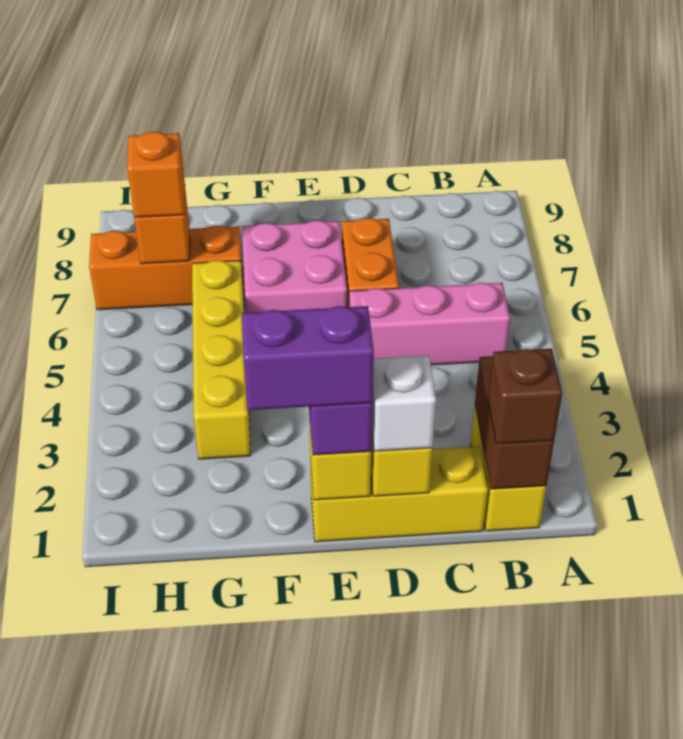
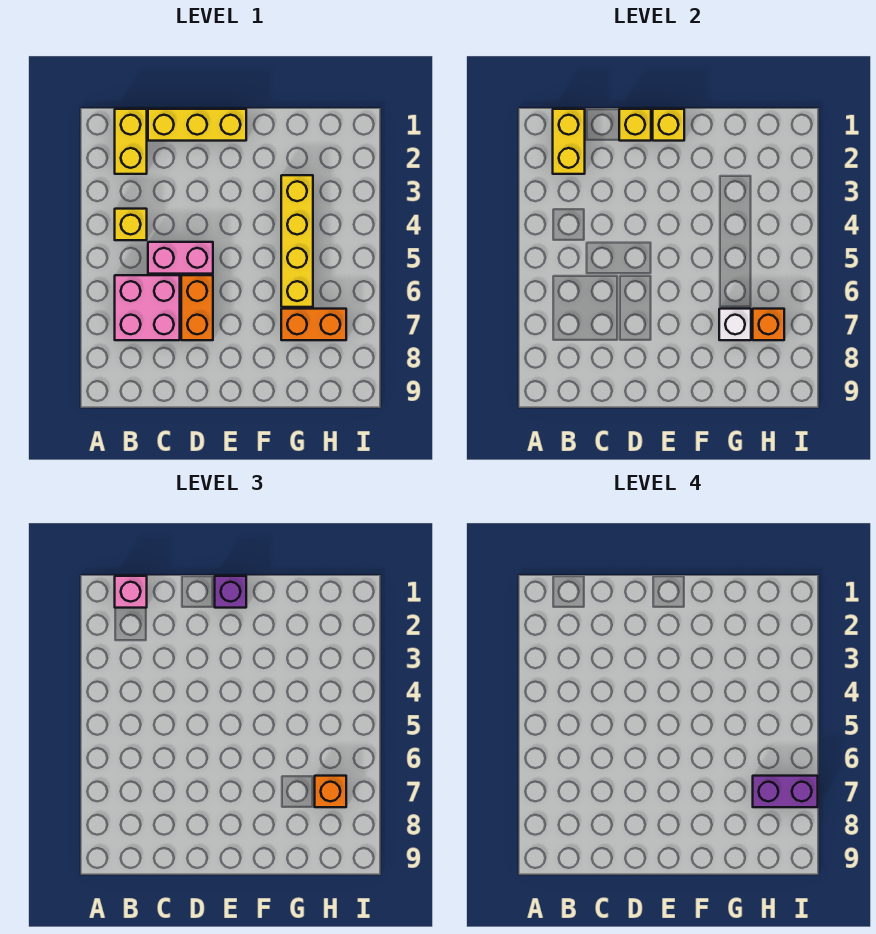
brown brick B1:B2 level 2 -> yellow brick B1:B2 level 2
brown brick B1 level 3 -> pink brick B1 level 3
none -> yellow brick B4 level 1
pink brick B5:D5 level 1 -> pink brick C5:D5 level 1
white brick D1 level 3 -> white brick G7 level 2
purple brick E1:F1 level 4 -> purple brick H7:I7 level 4
pink brick E6:F7 level 1 -> pink brick B6:C7 level 1
orange brick G7:I7 level 1 -> orange brick G7:H7 level 1

